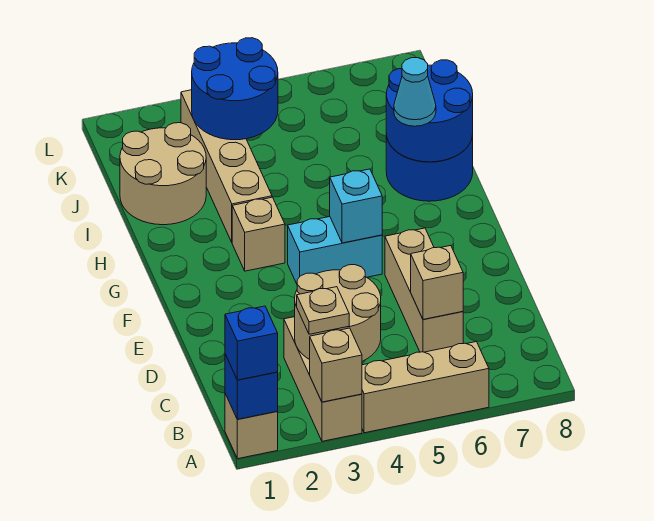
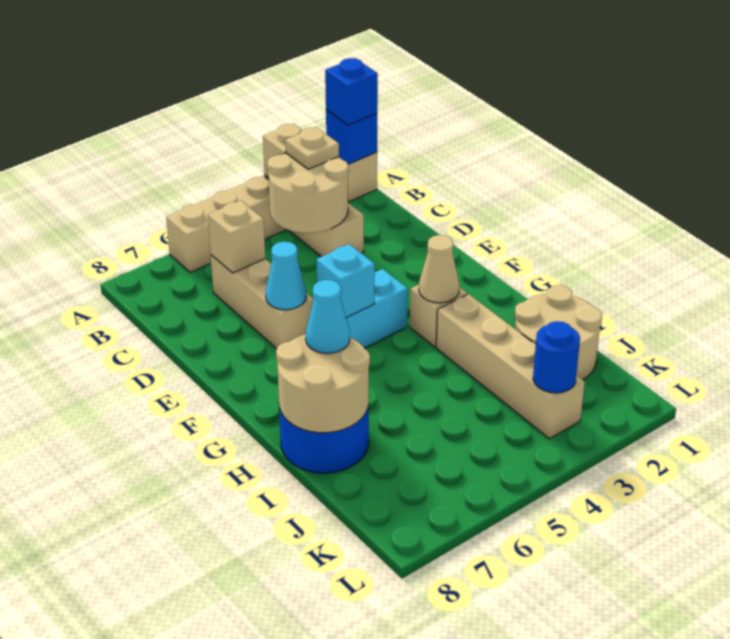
none -> cyan cone E6 level 2
none -> tan cone G3 level 2
blue round brick H7:I8 level 2 -> tan round brick H7:I8 level 2
blue round brick J3:K4 level 2 -> blue round brick K3 level 2

